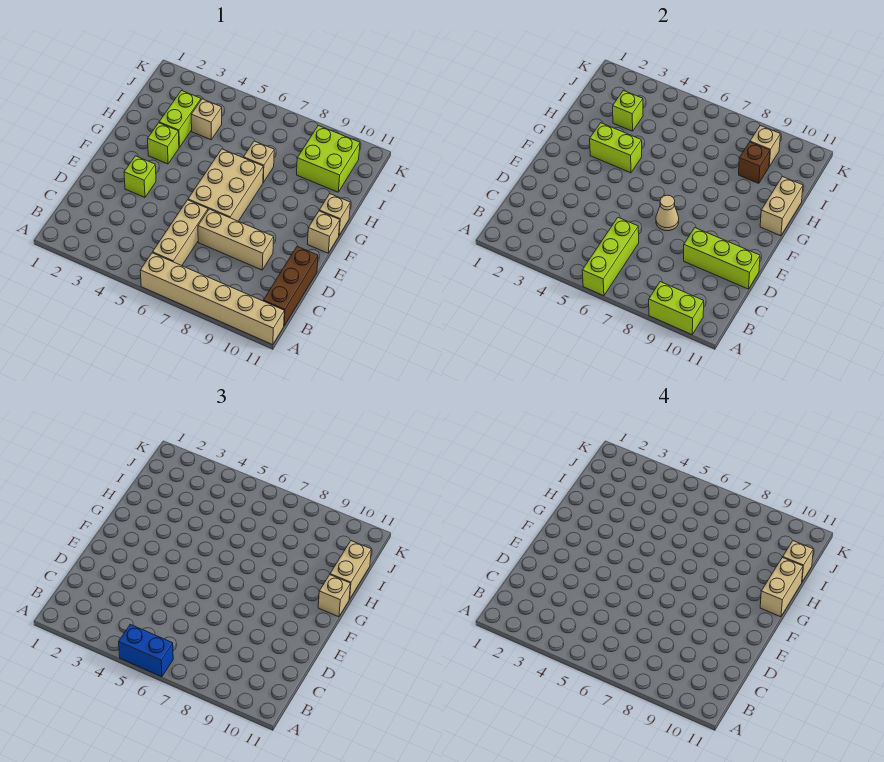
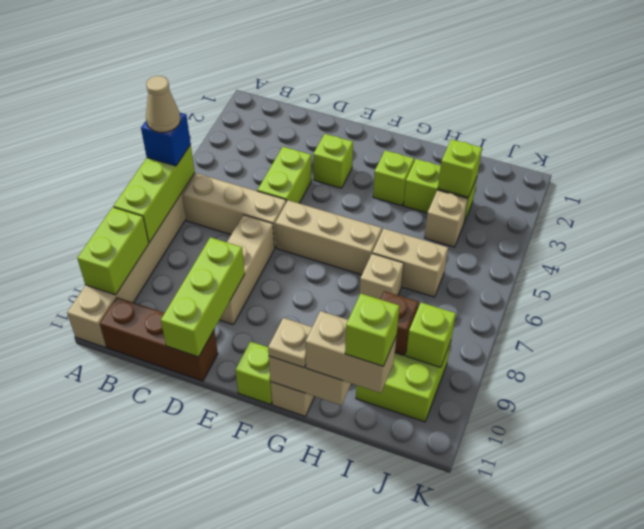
blue brick A5:A6 level 3 -> blue brick A6 level 3
lime brick A6:C6 level 2 -> lime brick A6:A8 level 2
tan brick E6:G7 level 1 -> tan brick E6:G6 level 1
tan cone E7 level 2 -> tan cone A6 level 4
tan brick F11 level 1 -> lime brick F11 level 1
lime brick G3:G4 level 2 -> lime brick D4:D5 level 1
tan brick G11 level 3 -> tan plate G11 level 3
tan brick G11:H11 level 4 -> tan brick H6:I6 level 1
tan brick I11 level 4 -> lime brick I11 level 4
tan brick J9 level 2 -> lime brick J9 level 2

